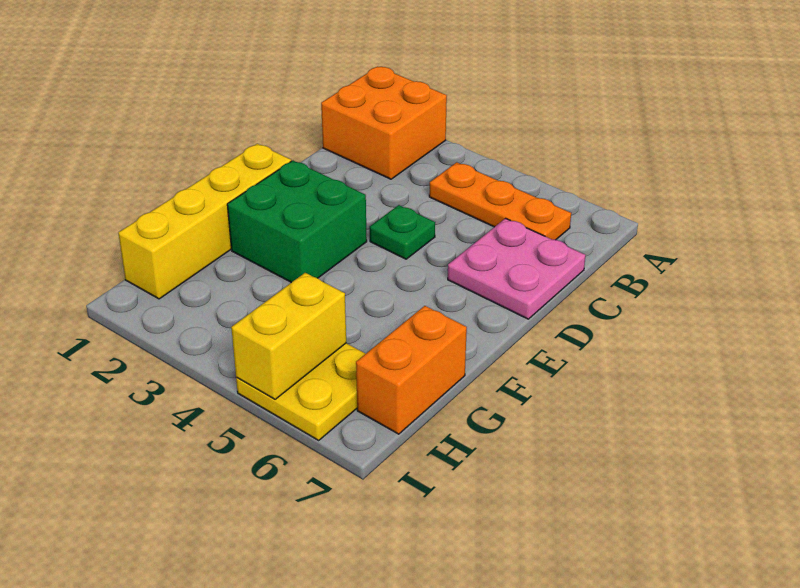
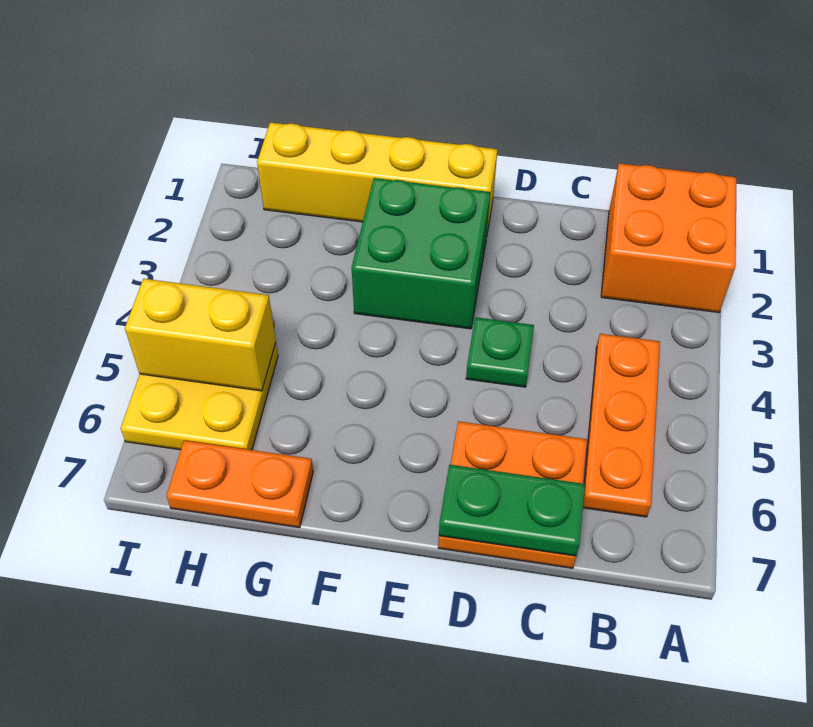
pink plate C6:D7 level 1 -> orange plate C6:D7 level 1
none -> green plate C7:D7 level 2
orange brick G7:H7 level 1 -> orange plate G7:H7 level 1

